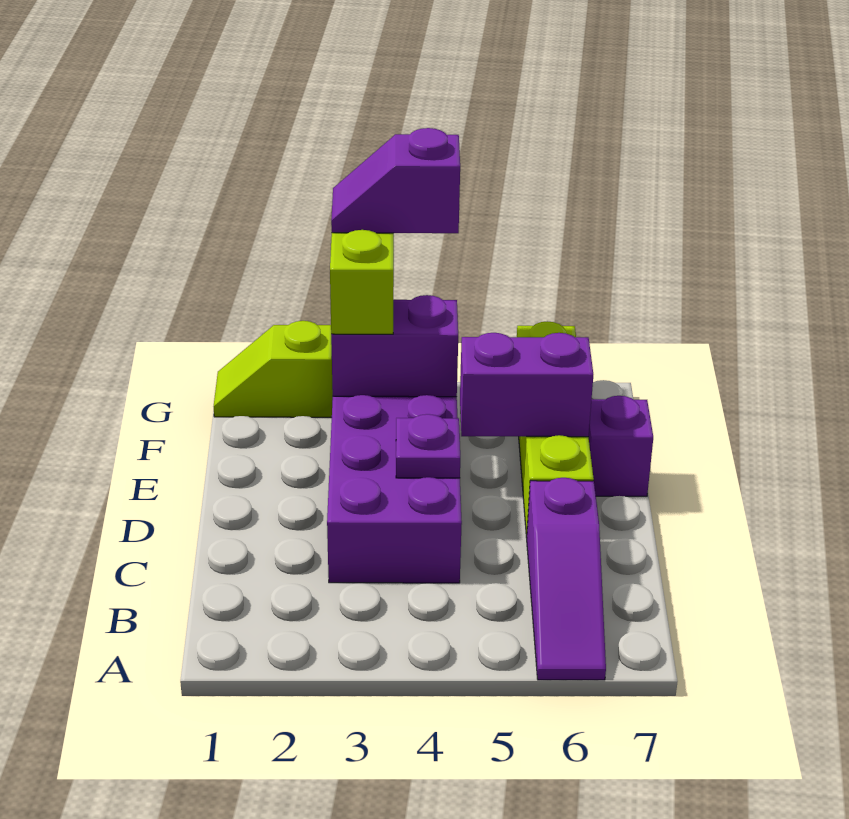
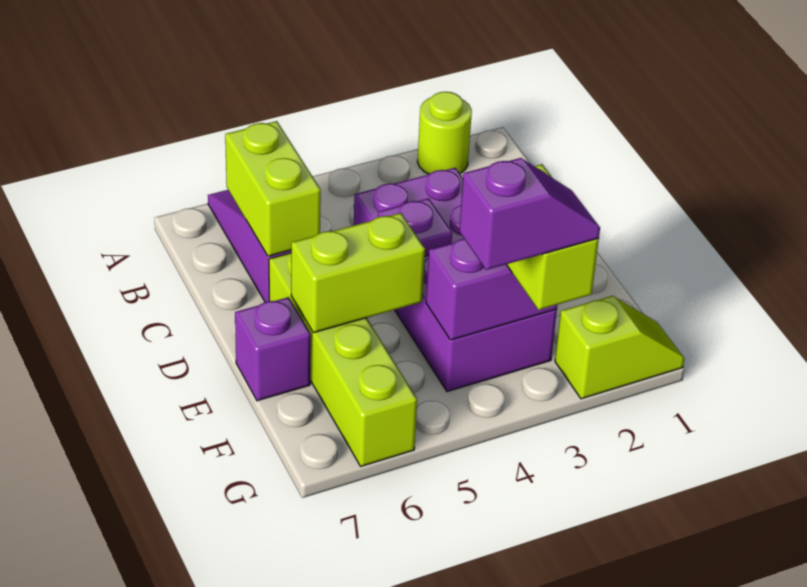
none -> lime round brick A2 level 1
none -> lime brick B6:C6 level 2
purple brick E5:E6 level 2 -> lime brick E5:E6 level 2

